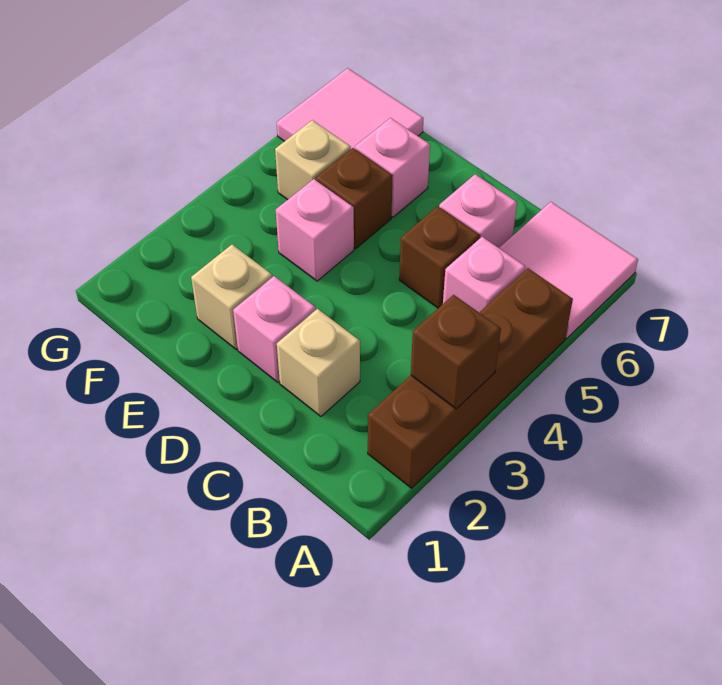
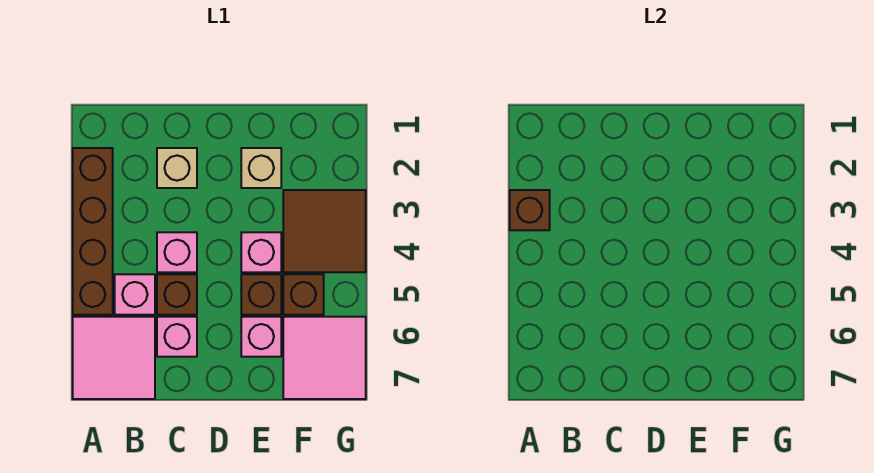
pink brick D2 level 1 -> pink brick C4 level 1
none -> brown tile F3:G4 level 1
tan brick F5 level 1 -> brown brick F5 level 1

